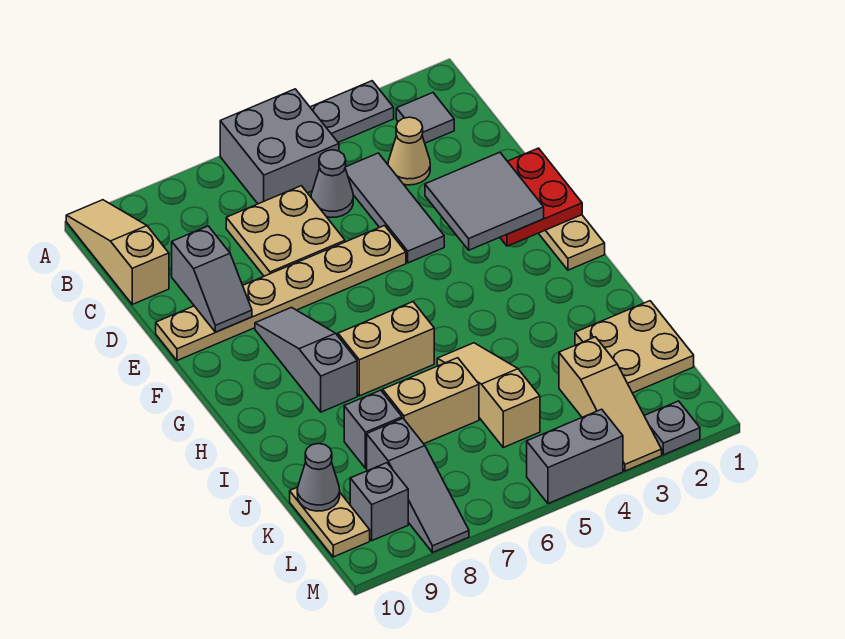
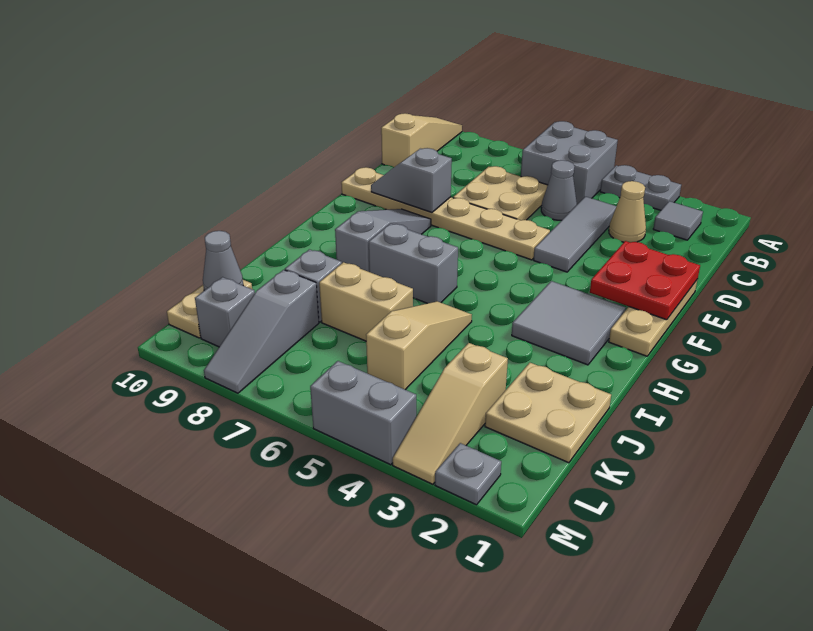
grey slope D9:E9 level 2 top D -> grey slope E8:E9 level 2 top 8
grey tile E2:F3 level 3 -> grey tile G2:H3 level 1
tan brick H6:H7 level 1 -> grey brick H6:H7 level 1

